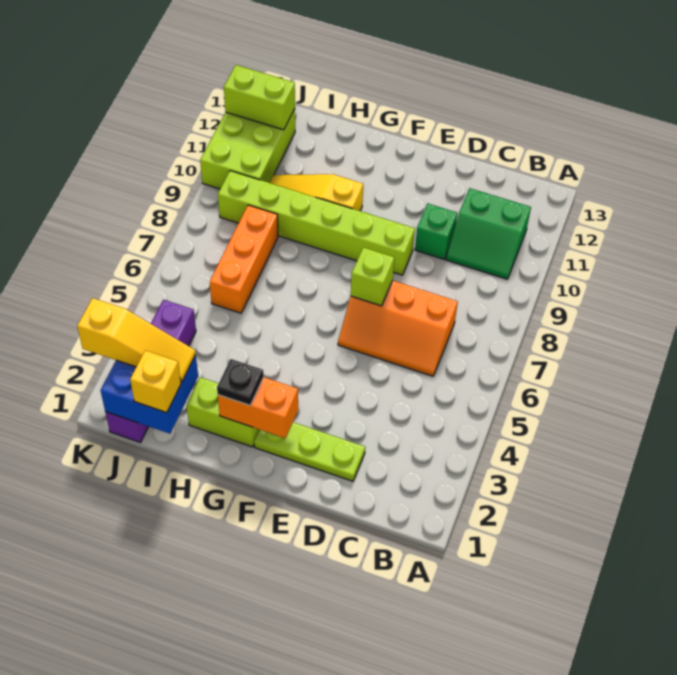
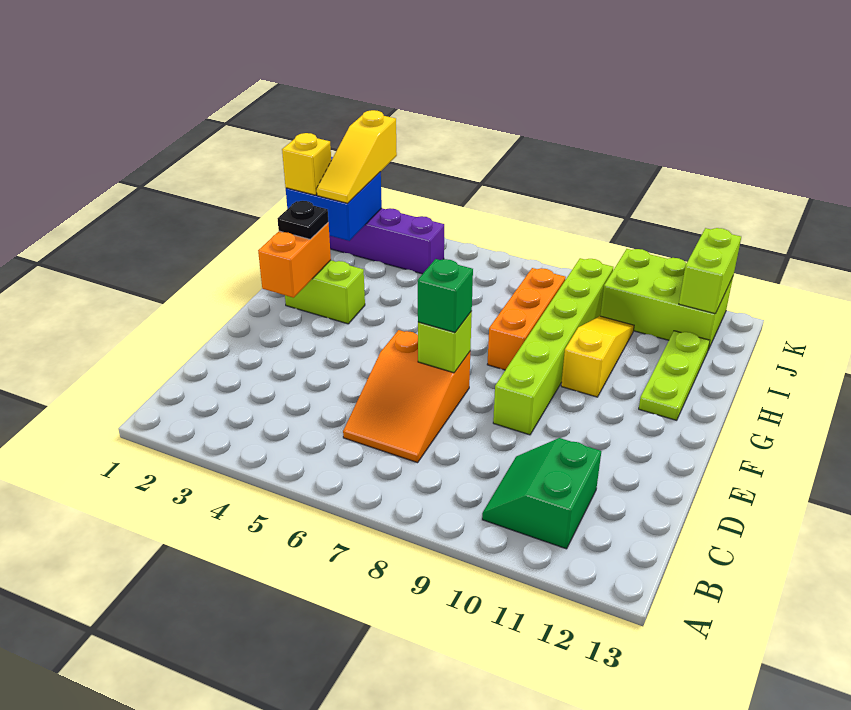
orange slope C6:E7 level 1 top 7 -> orange slope C6:E7 level 1 top E
lime plate D2:F2 level 1 -> lime plate G12:I12 level 1
green brick D10 level 1 -> green brick E7 level 3
lime brick G2:H2 level 1 -> lime brick G2:G3 level 1
orange brick I6:I8 level 1 -> orange brick G8:I8 level 1

